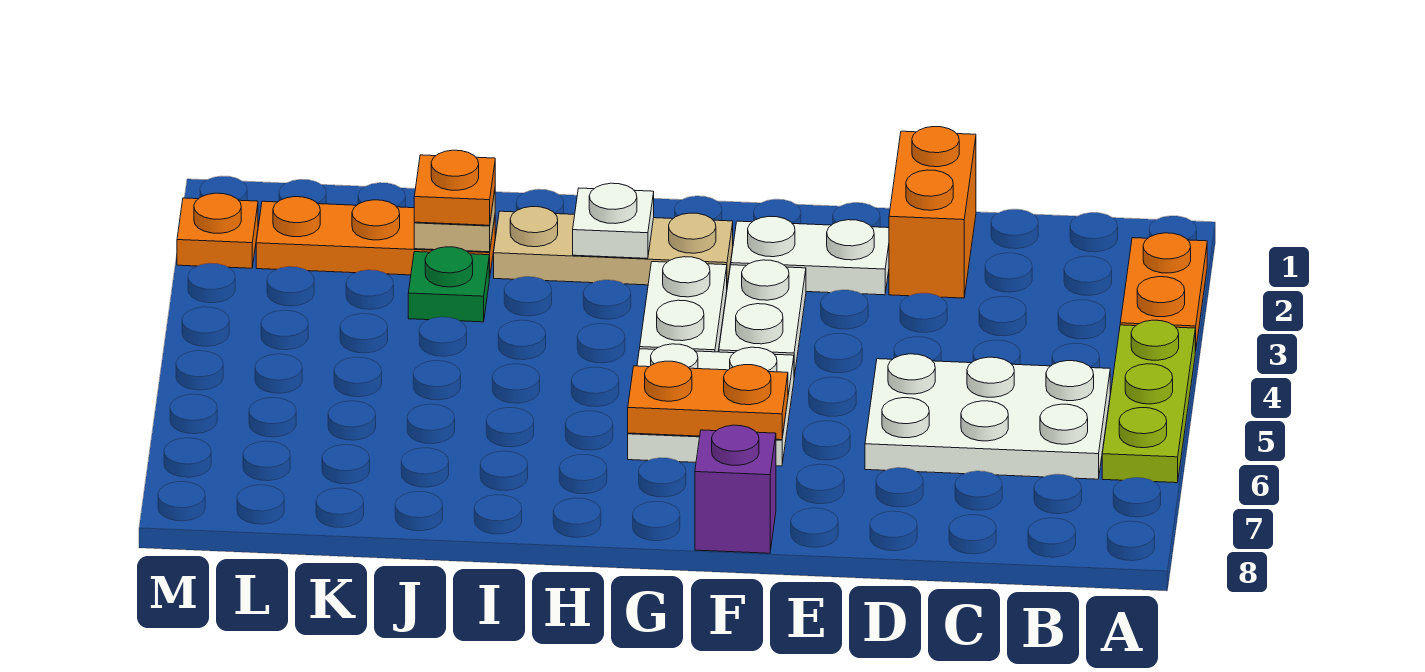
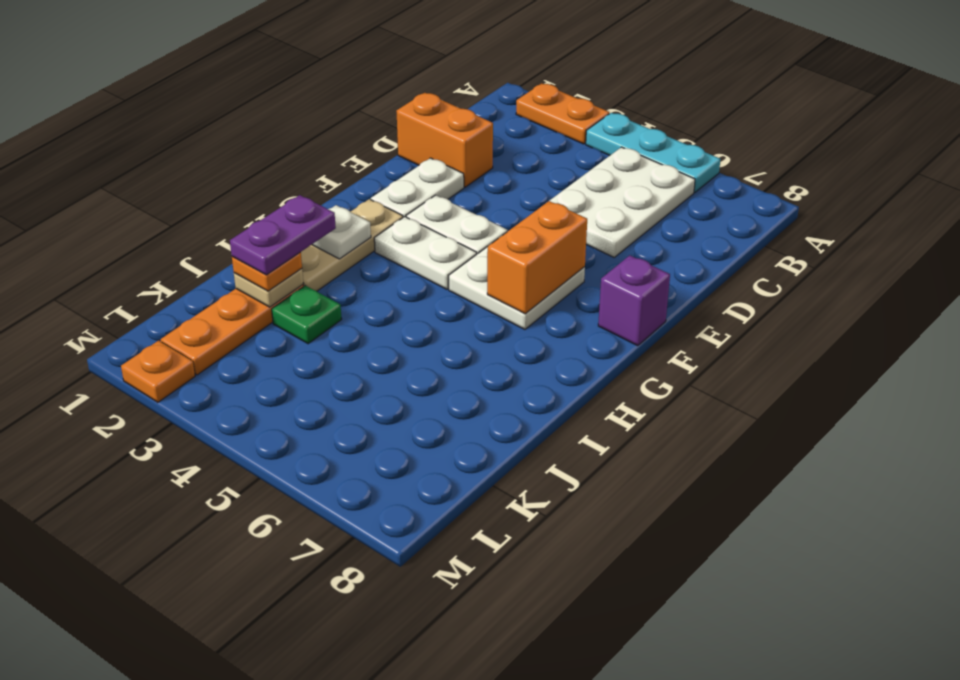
lime plate A4:A6 level 1 -> cyan plate A4:A6 level 1
orange plate F6:G6 level 2 -> orange brick F6:G6 level 2
none -> purple plate I2:J2 level 4

